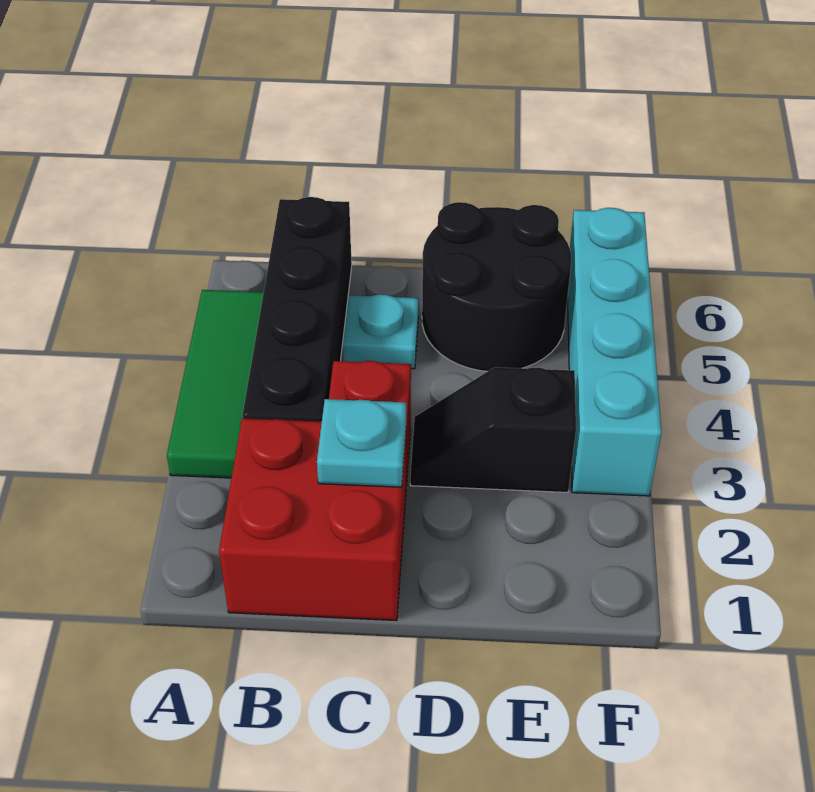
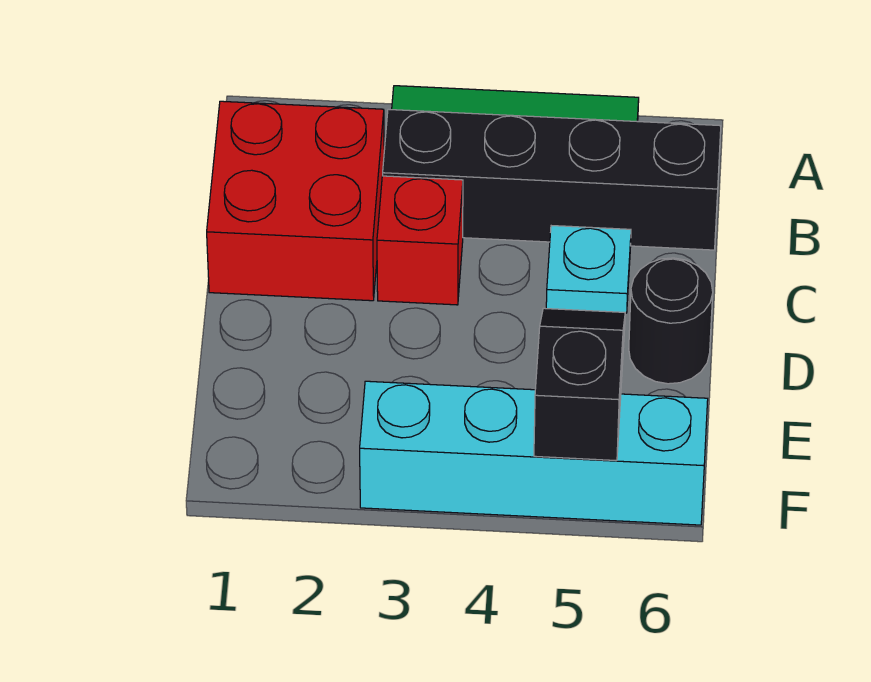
cyan plate C2 level 2 -> none
black slope D3:E3 level 1 top E -> black slope E5:F5 level 2 top F
black round brick D5:E6 level 1 -> black round brick D6 level 1

